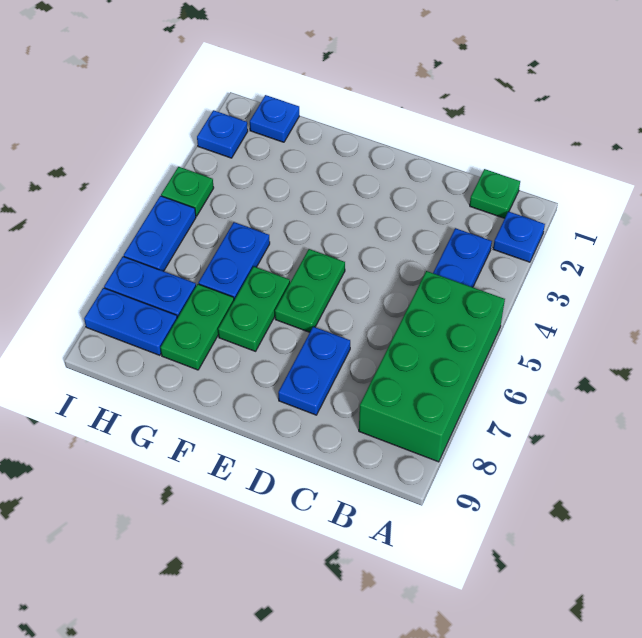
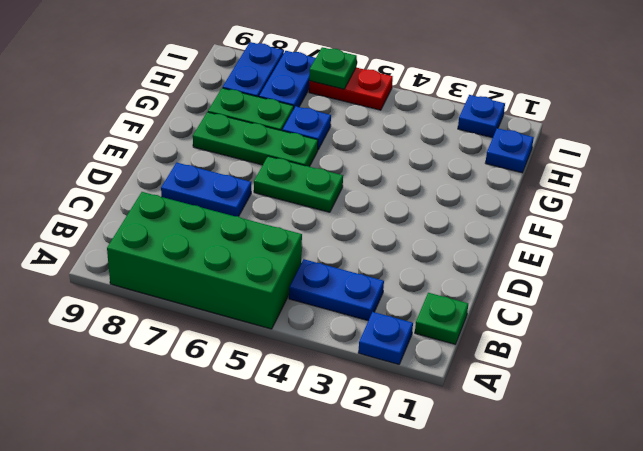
green plate F6:F7 level 1 -> green plate F6:F8 level 1
blue plate G5:G6 level 1 -> blue plate G6 level 1
green plate I4 level 1 -> green plate I6 level 2
blue plate I5:I6 level 1 -> red plate I5:I6 level 1

